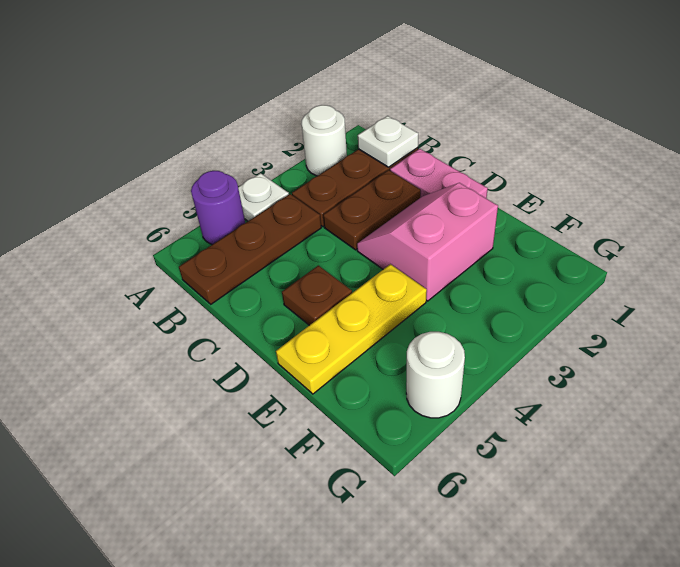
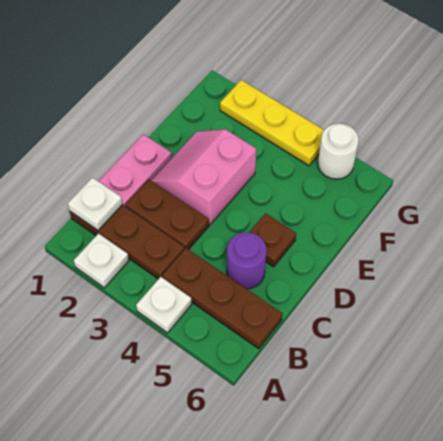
white round brick A2 level 1 -> white plate A2 level 1
purple round brick A5 level 1 -> purple round brick C5 level 1
pink slope D2:E3 level 1 top E -> pink slope D2:E3 level 1 top 3
yellow plate E4:E6 level 1 -> yellow plate G2:G4 level 1

